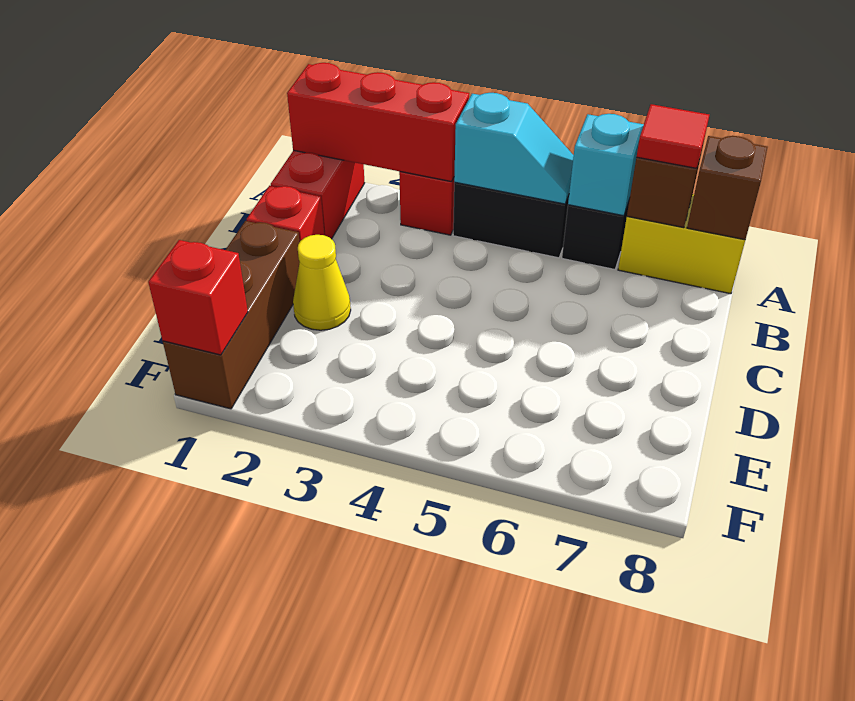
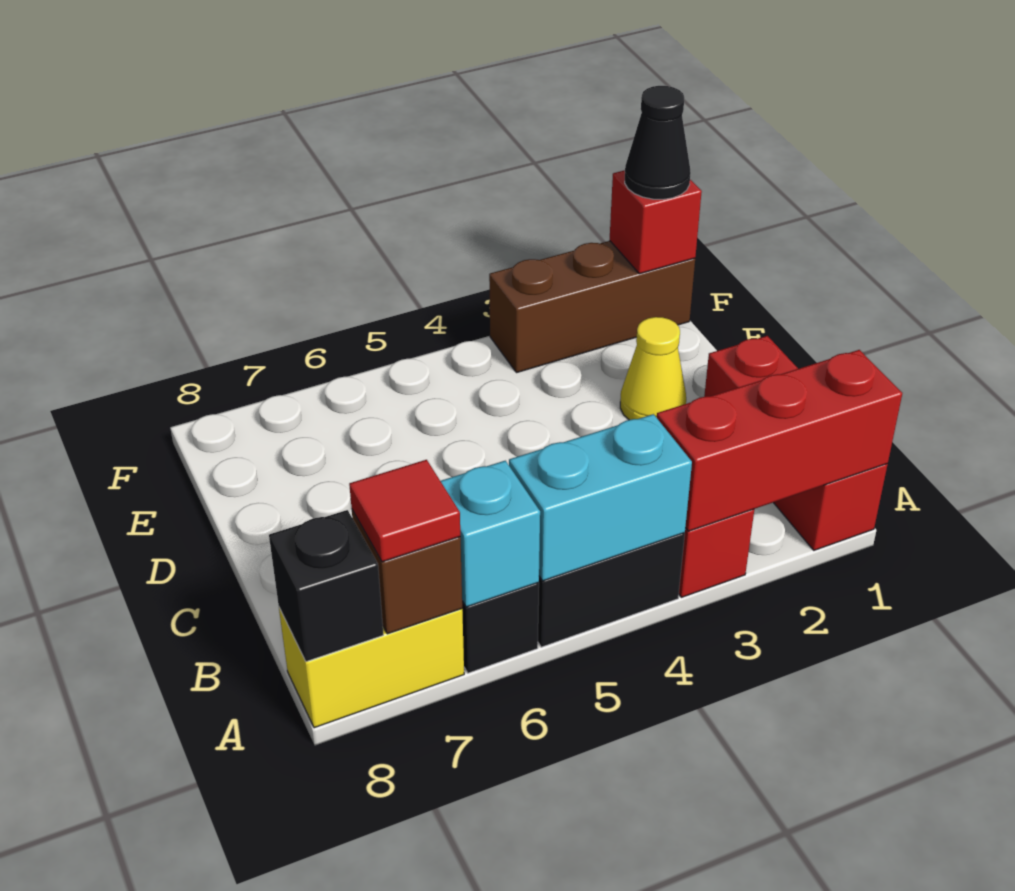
cyan slope A4:A5 level 2 top 4 -> cyan brick A4:A5 level 2
brown brick A8 level 2 -> black brick A8 level 2
brown brick D1:F1 level 1 -> brown brick F1:F3 level 1
none -> black cone F1 level 3

